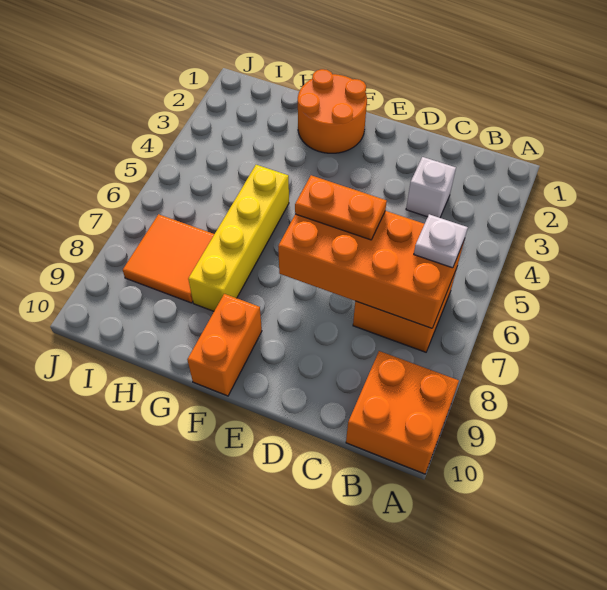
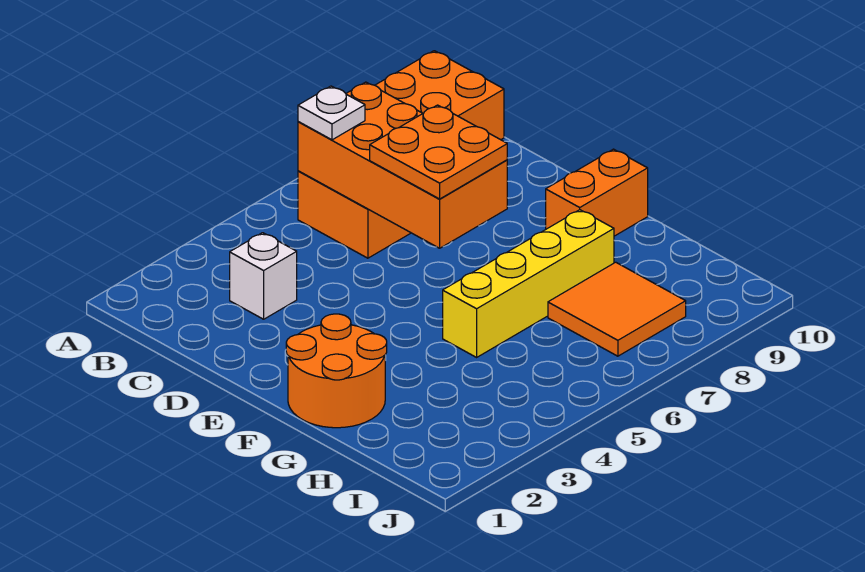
orange plate D6:E6 level 3 -> orange plate D6:E7 level 3

